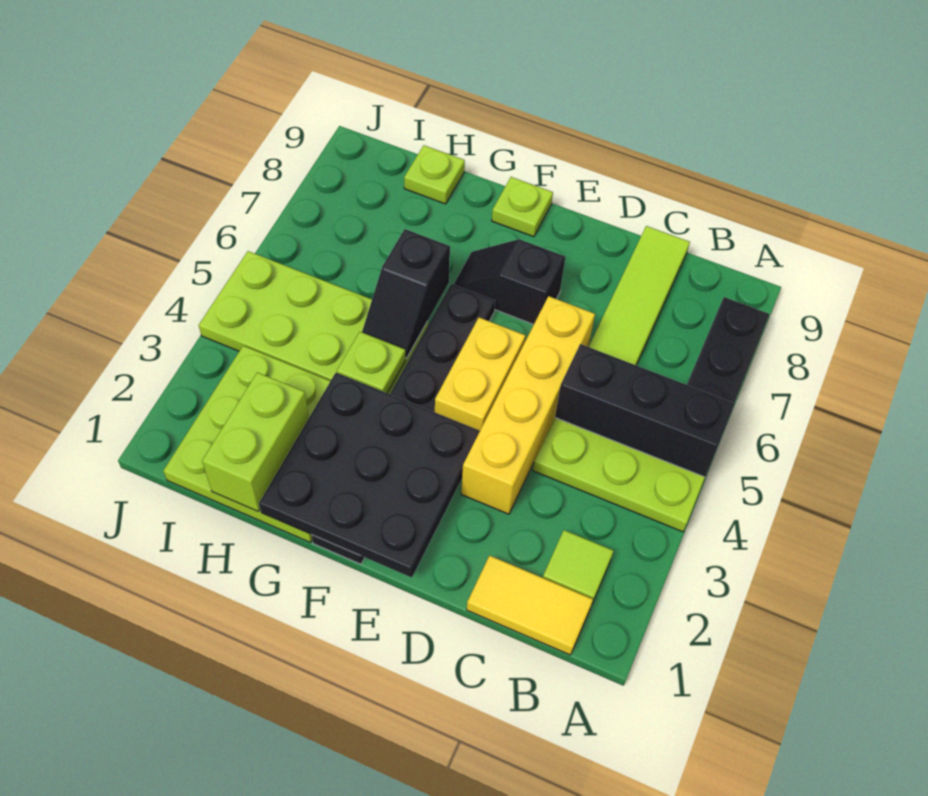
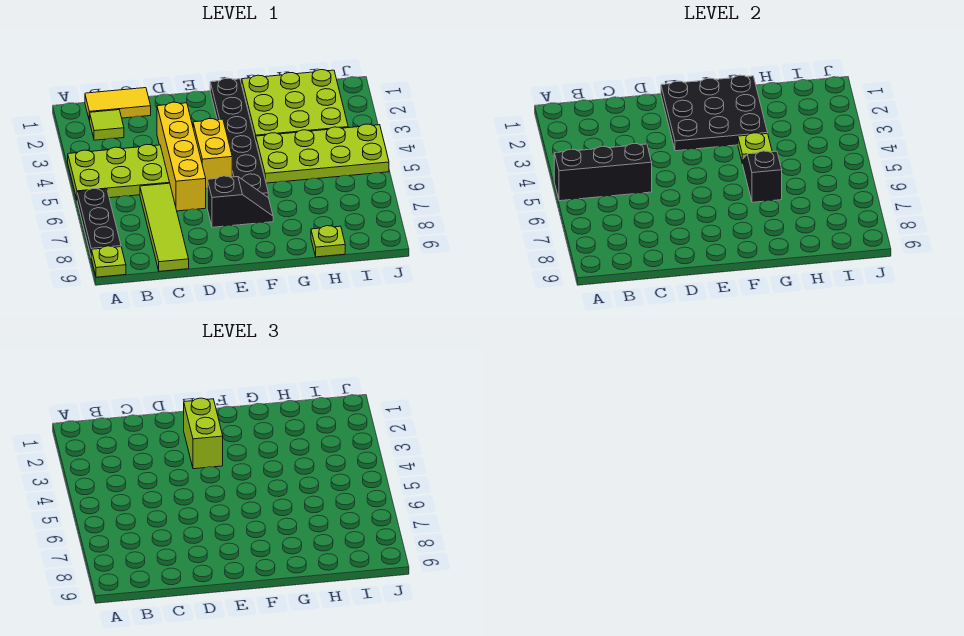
lime plate F9 level 1 -> lime plate A9 level 1
lime brick H1:H2 level 2 -> lime brick E2:E3 level 3

